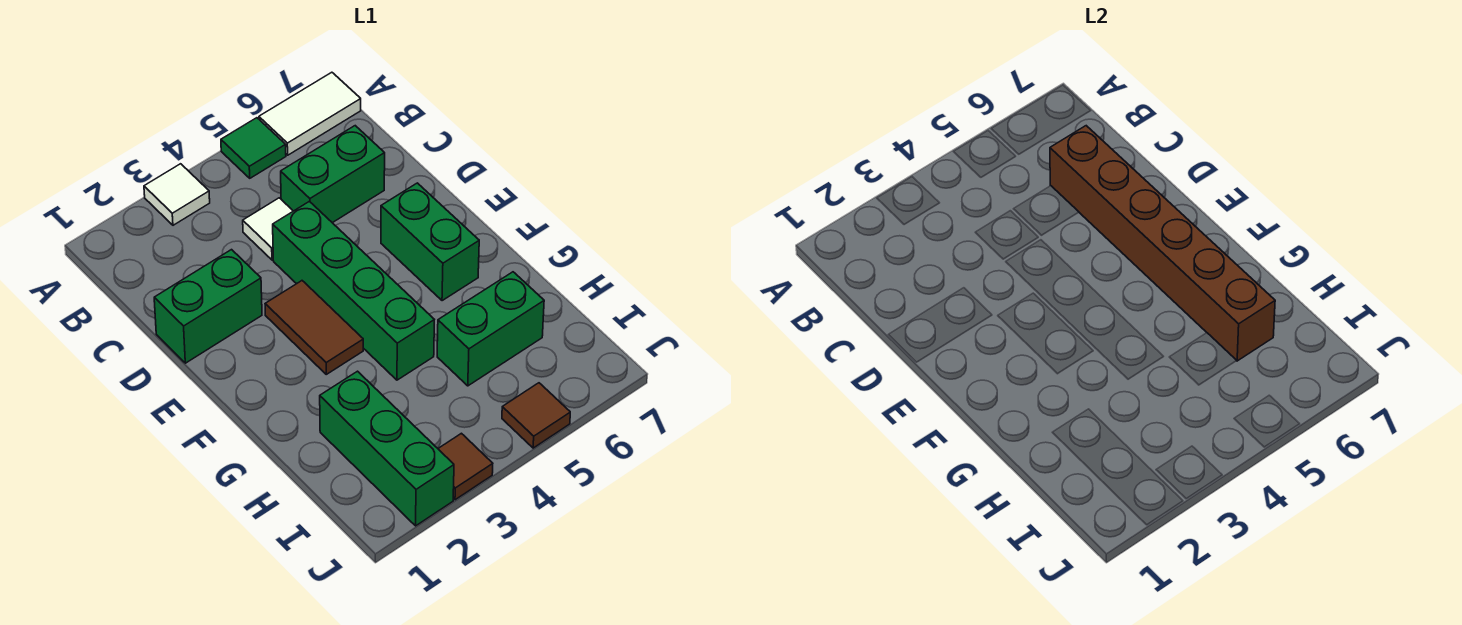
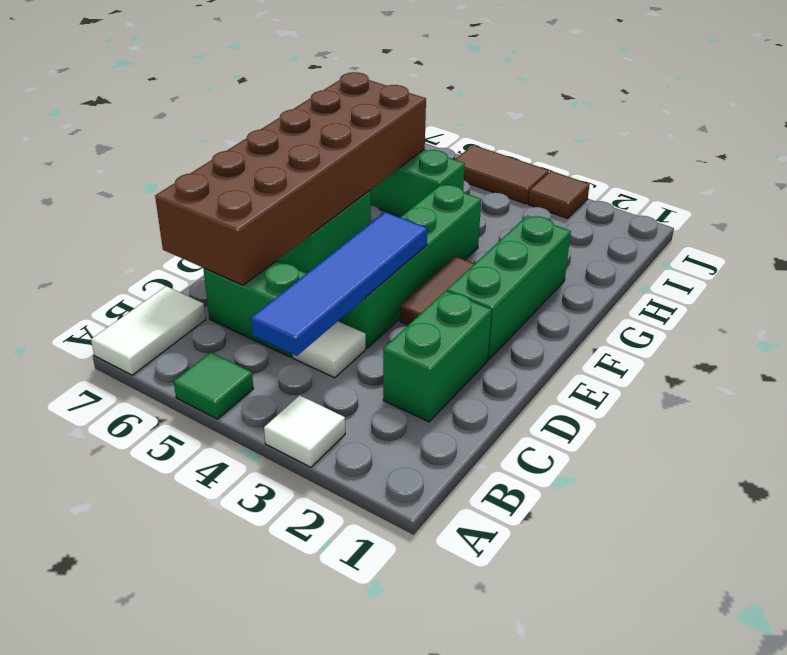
white tile A6:A7 level 1 -> white tile A7:B7 level 1
none -> blue tile B4:E4 level 2
brown brick C6:H6 level 2 -> brown brick C6:H7 level 2
green brick D1:D2 level 1 -> green brick C2:D2 level 1
green brick H2:J2 level 1 -> green brick E2:G2 level 1
brown tile J5 level 1 -> brown tile J4:J5 level 1

